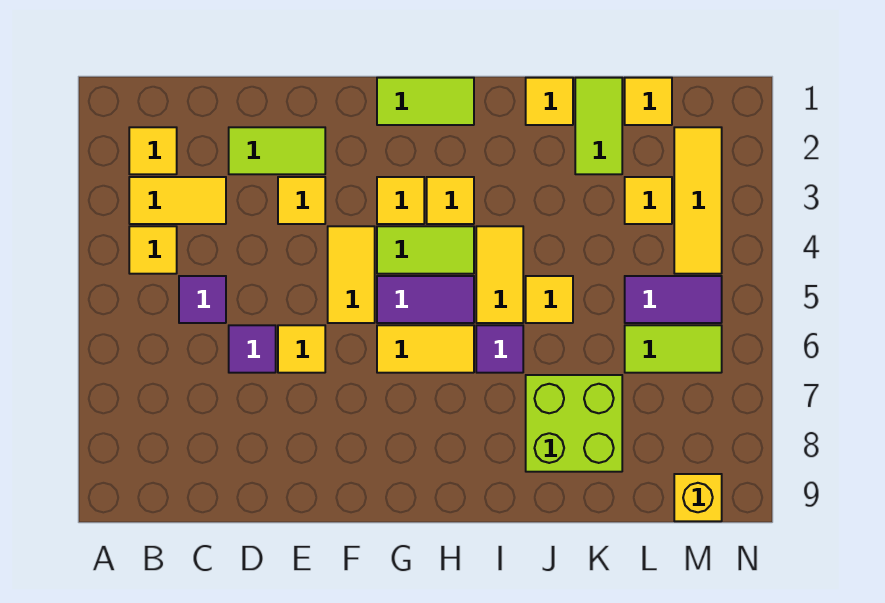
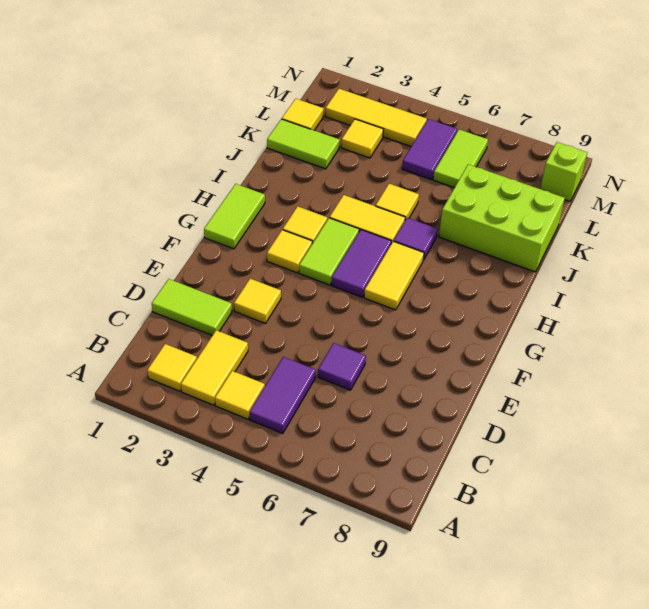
purple tile C5 level 1 -> purple tile B5:C5 level 1
lime tile D2:E2 level 1 -> lime tile D1:D2 level 1
yellow tile E6 level 1 -> none
yellow tile F4:F5 level 1 -> none
yellow tile J1 level 1 -> none
lime brick J7:K8 level 1 -> lime brick J7:K9 level 1
yellow brick M9 level 1 -> lime brick M9 level 1

